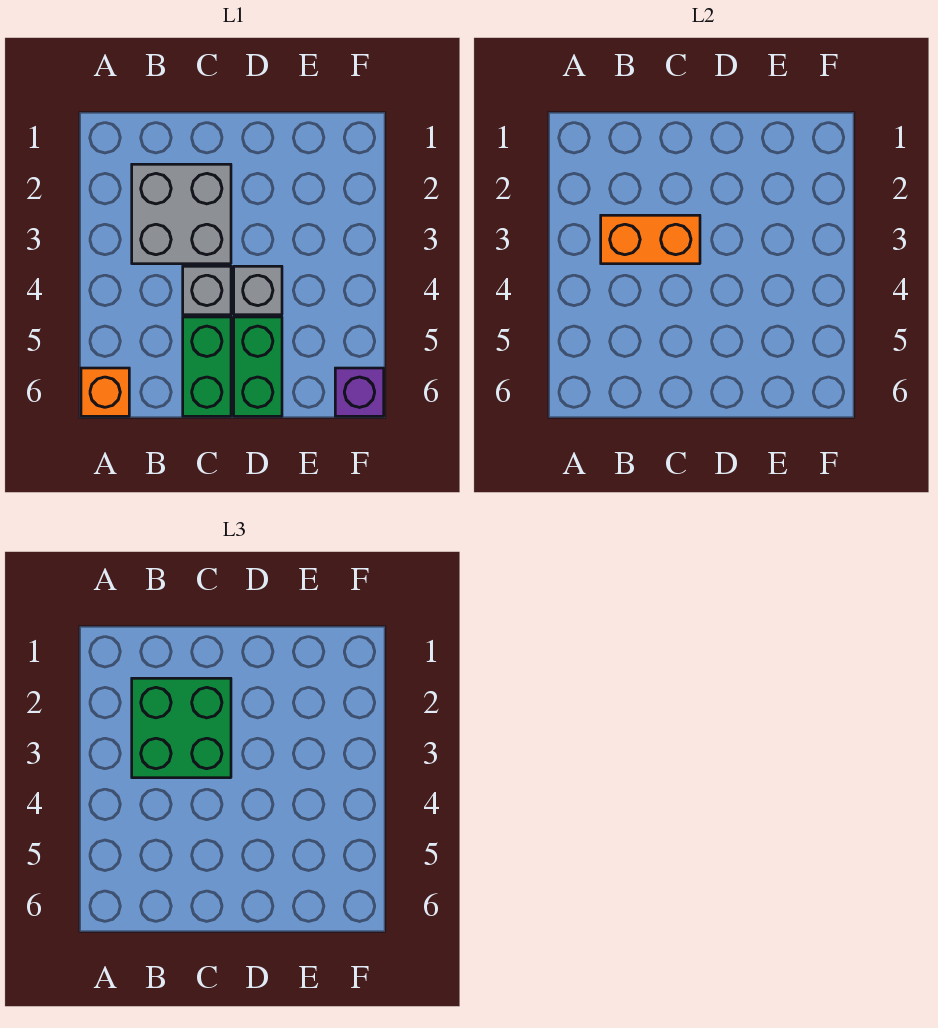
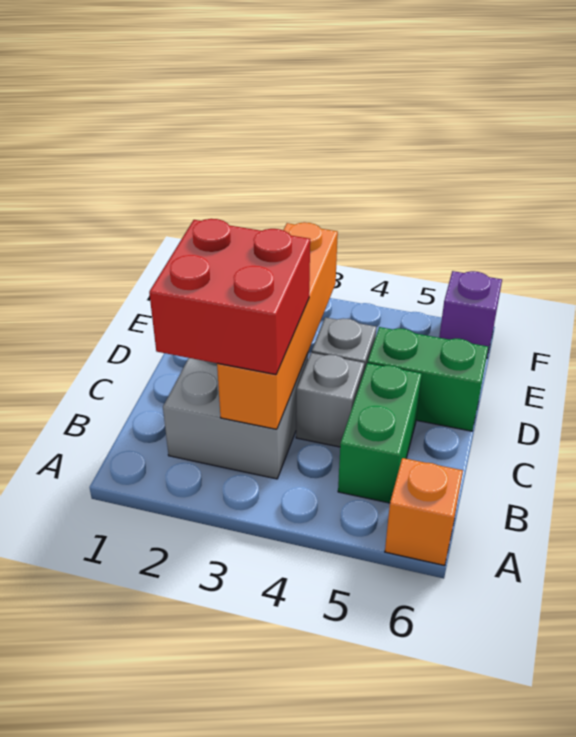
green brick B2:C3 level 3 -> red brick B2:C3 level 3
orange brick B3:C3 level 2 -> orange brick B3:E3 level 2
green brick C5:C6 level 1 -> green brick B5:C5 level 1

